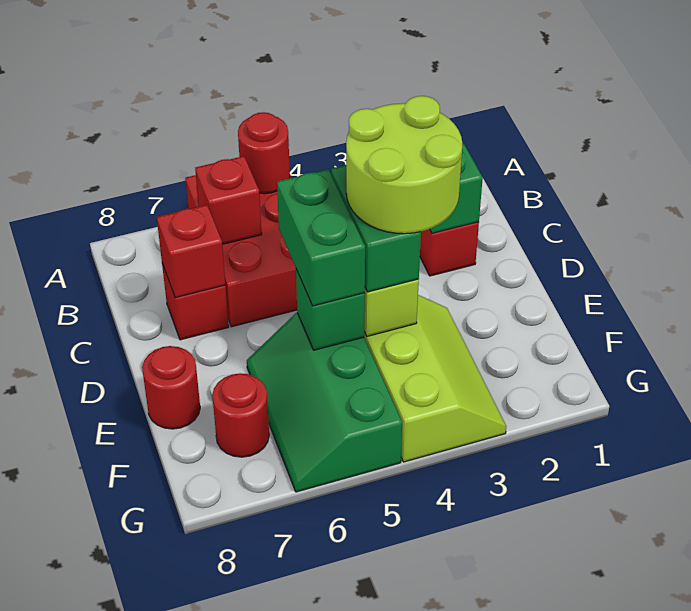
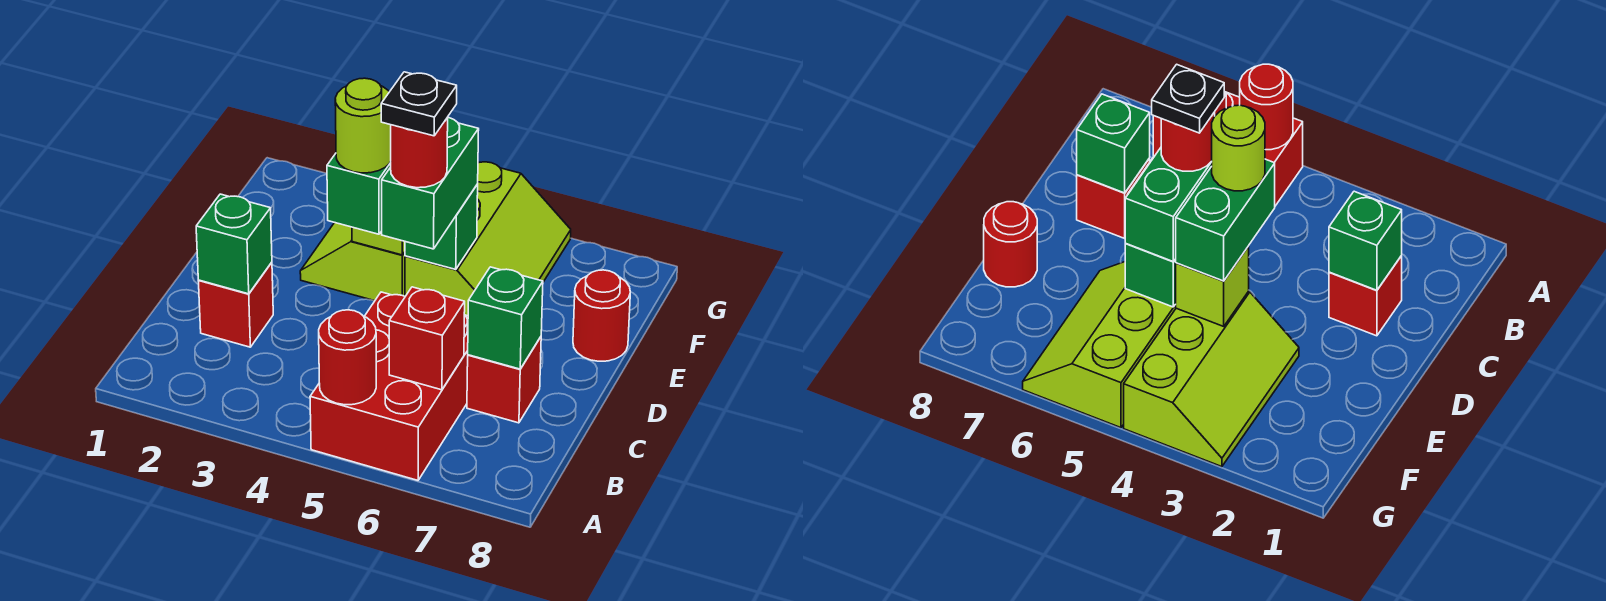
red brick C7 level 2 -> green brick C7 level 2
lime round brick D3:E4 level 4 -> lime round brick D4 level 4
none -> black plate D5 level 5
green slope E5:G6 level 1 top 5 -> lime slope E5:G6 level 1 top 5
red round brick F7 level 1 -> red round brick D5 level 4

